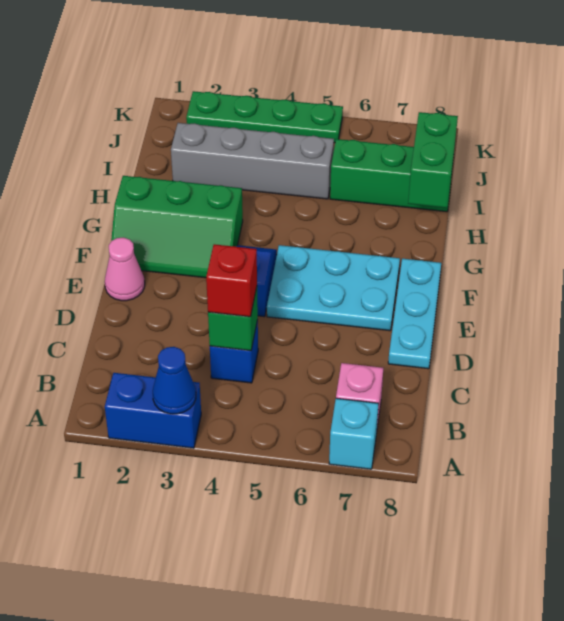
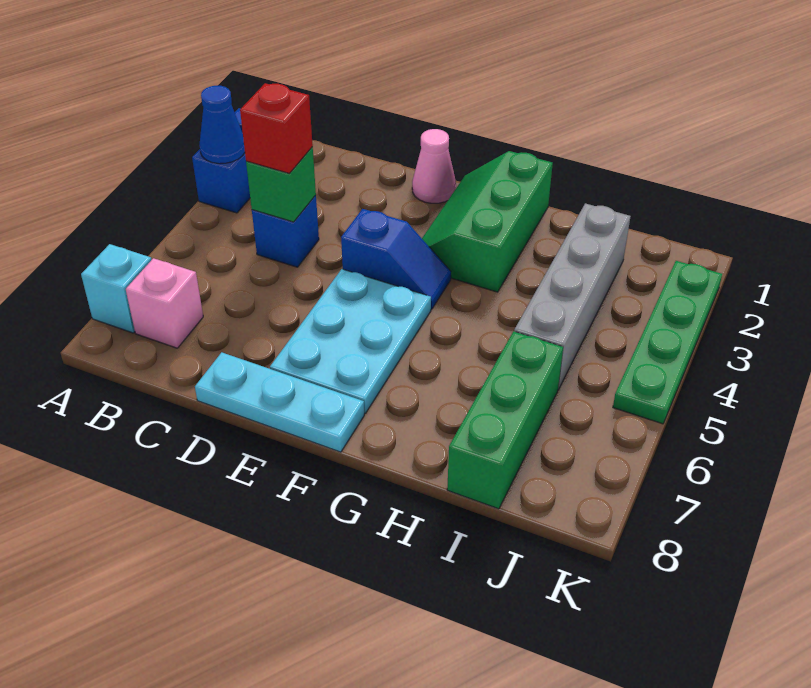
green brick H8:I8 level 2 -> none

